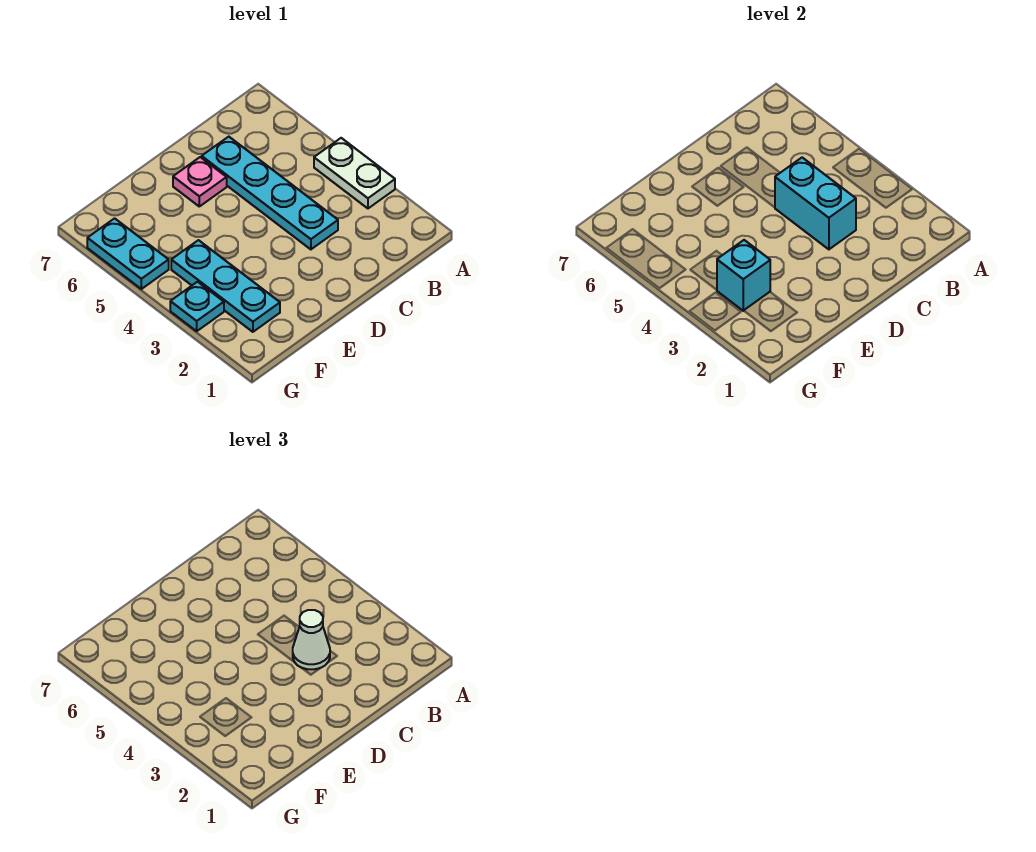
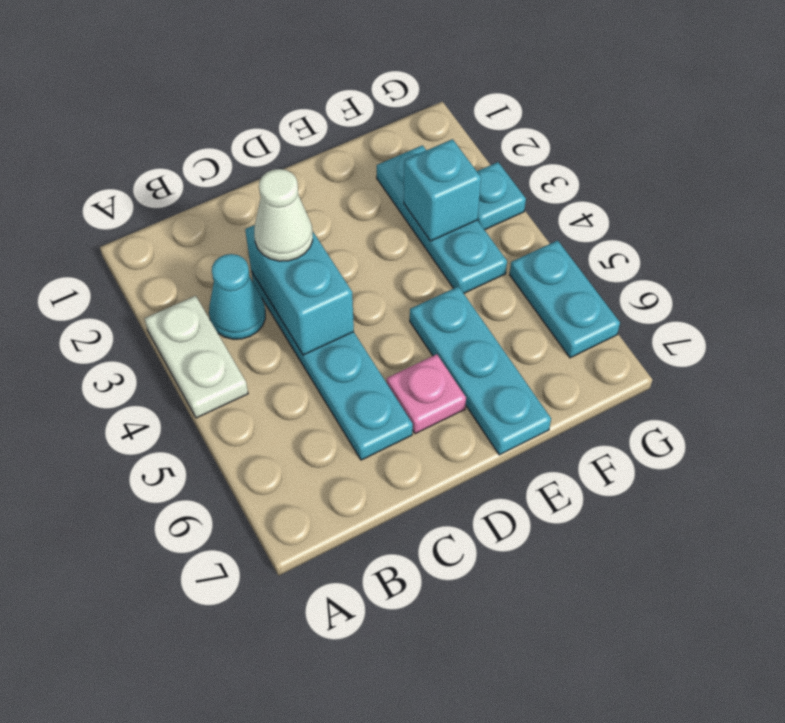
none -> cyan cone B3 level 1
none -> cyan plate E5:E7 level 1

